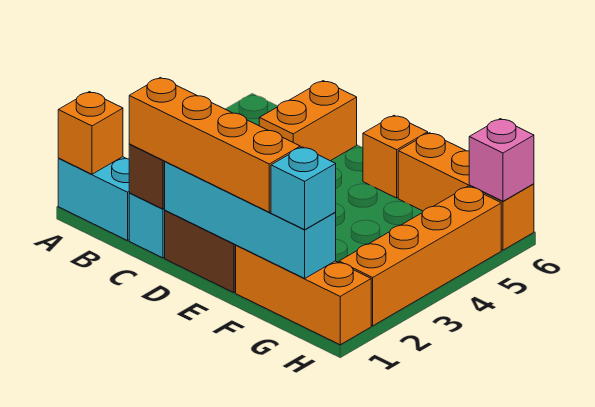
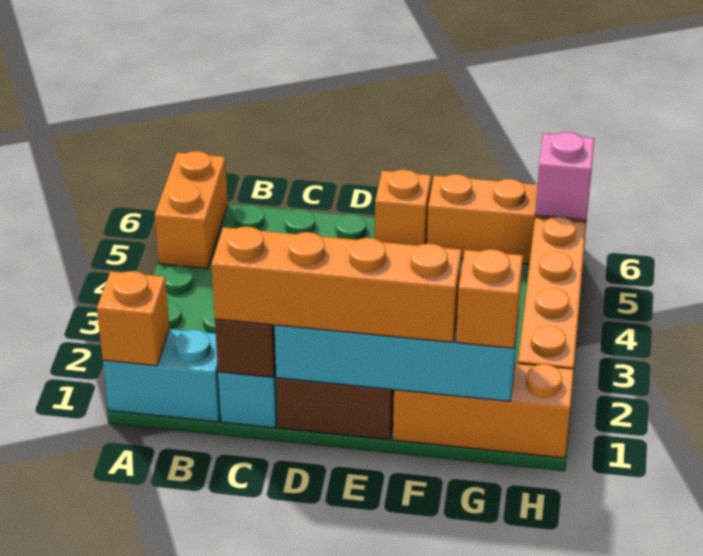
orange brick C5:C6 level 1 -> orange brick A5:A6 level 1
cyan brick G1 level 3 -> orange brick G1 level 3

